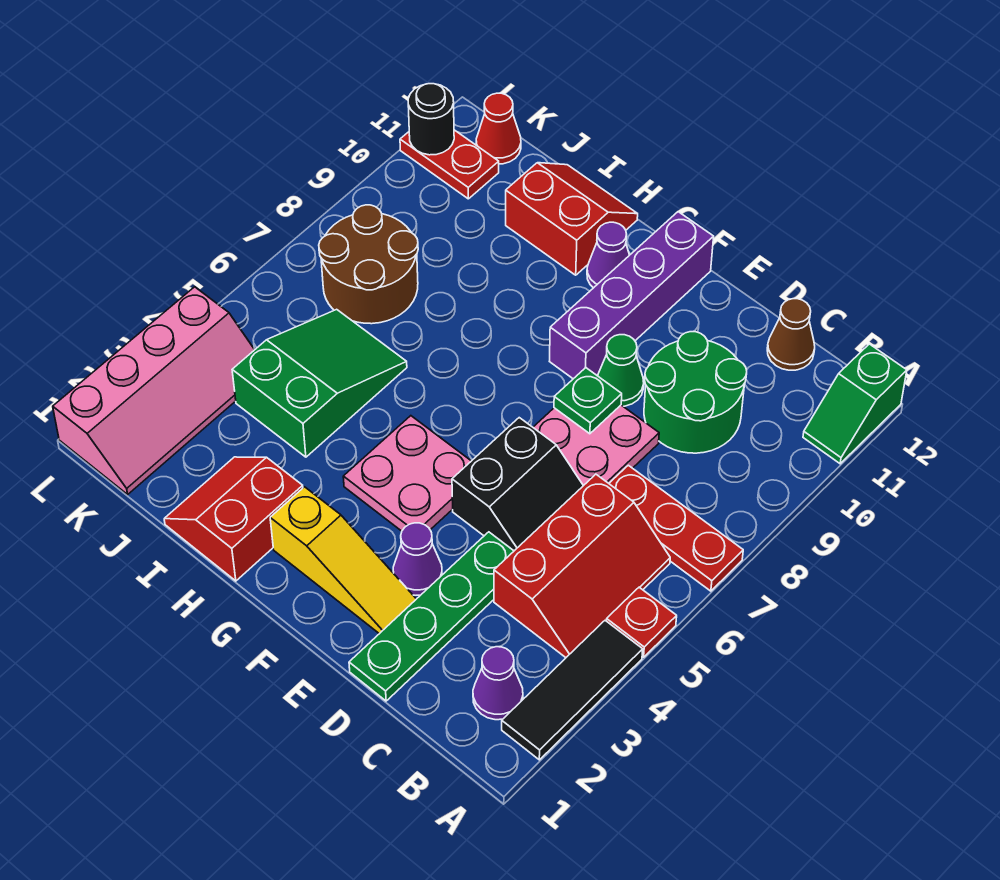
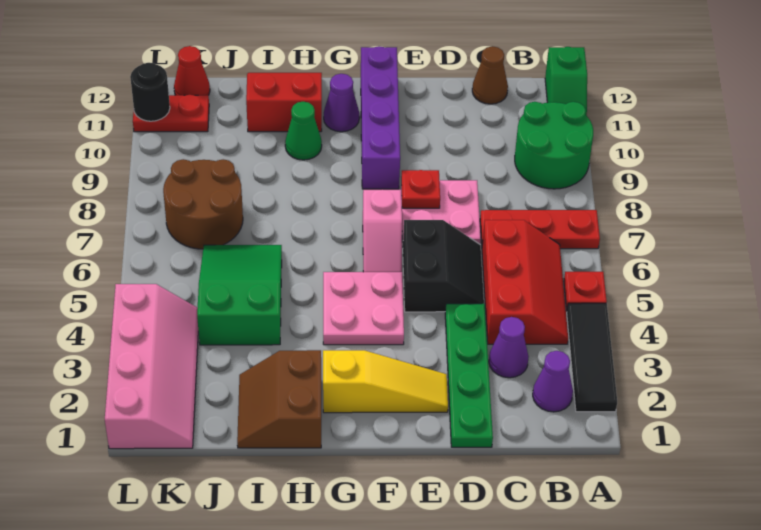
green round brick C9:D10 level 1 -> green round brick A9:B10 level 1
purple cone E3 level 1 -> purple cone C3 level 1
green plate E8 level 2 -> red plate E8 level 2
green cone E9 level 1 -> green cone H10 level 1
none -> pink slope F6:F7 level 1 top 7
red slope H1:I2 level 1 top H -> brown slope H1:I2 level 1 top H

